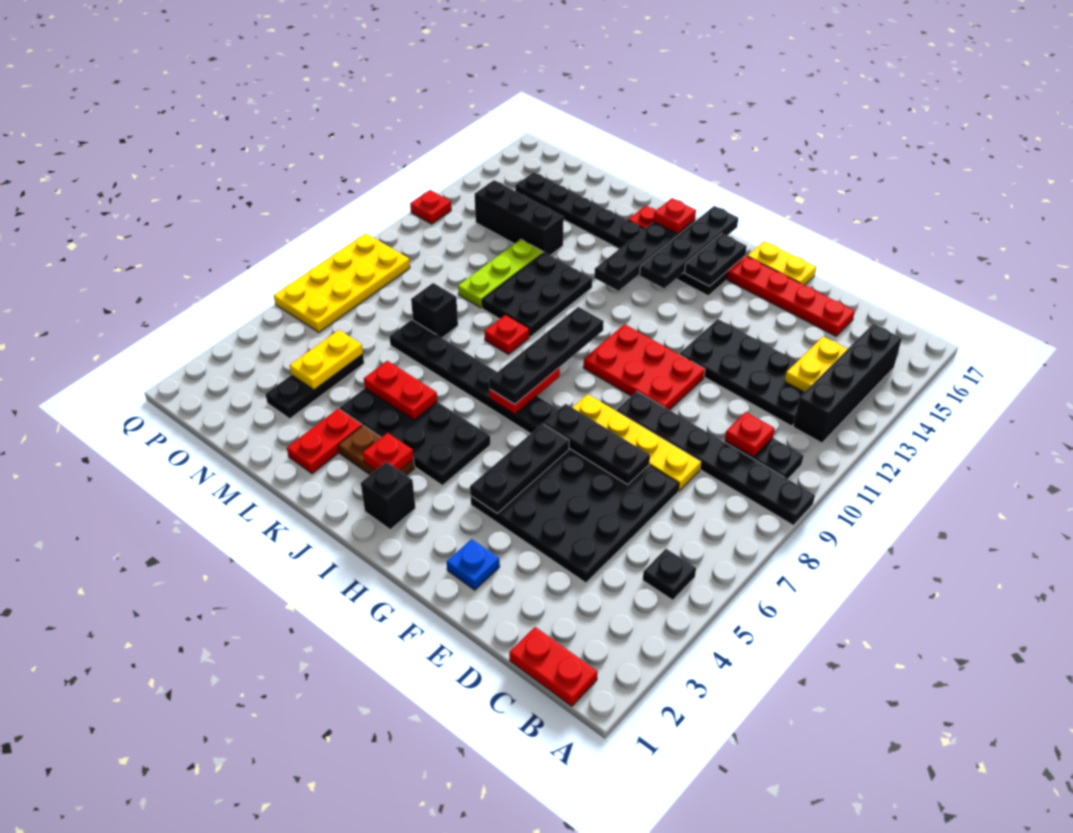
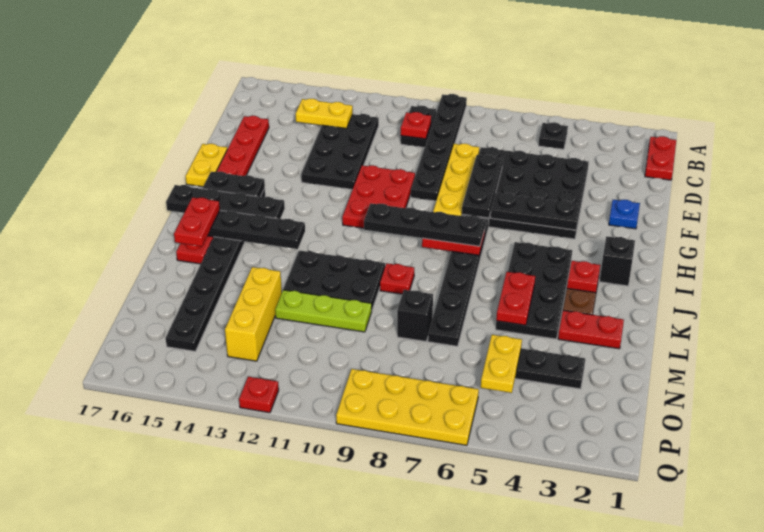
black brick B12:B15 level 1 -> none
red plate J16 level 3 -> red plate J16:K16 level 3
black brick M13:O13 level 1 -> yellow brick M13:O13 level 1
yellow plate N4:N5 level 2 -> yellow plate N5:O5 level 2

